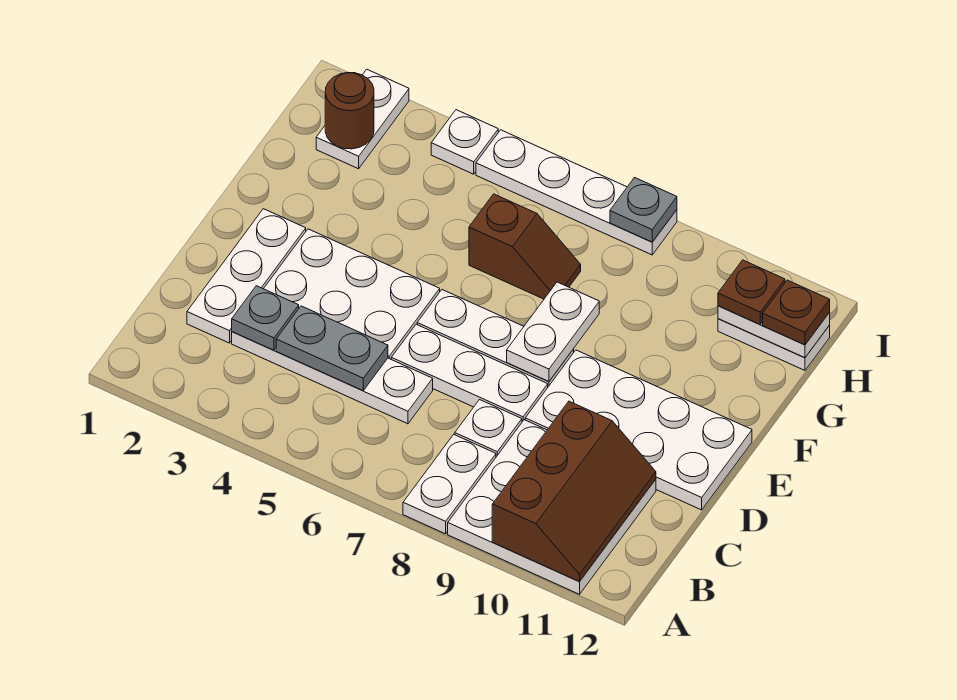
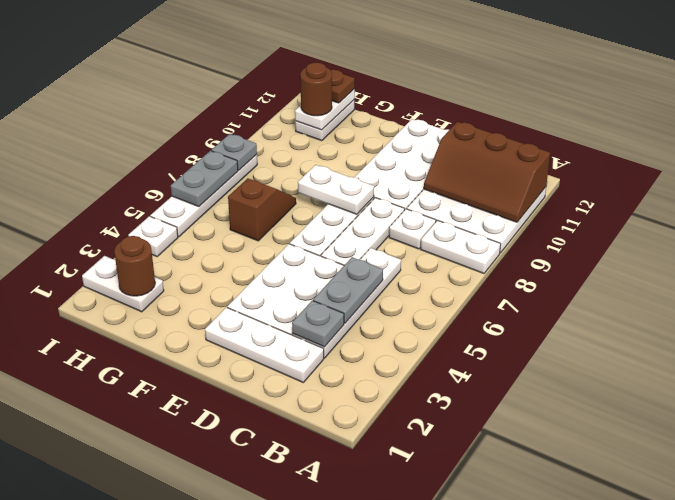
brown slope A10:C11 level 2 top 10 -> brown slope A10:C11 level 2 top 11
brown plate H11 level 3 -> brown round brick H11 level 3
none -> grey plate I6:I7 level 2

